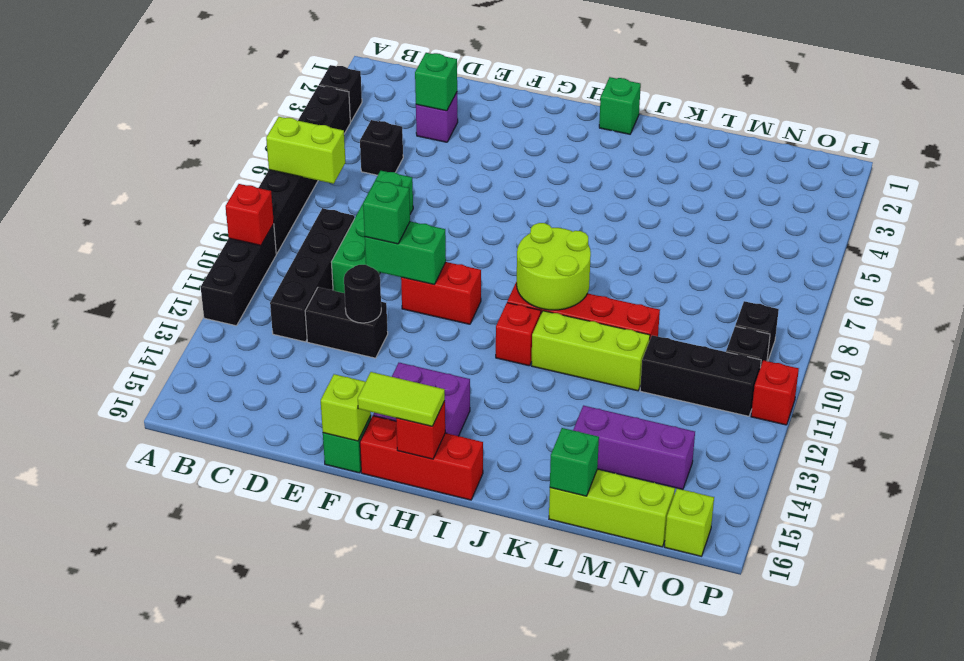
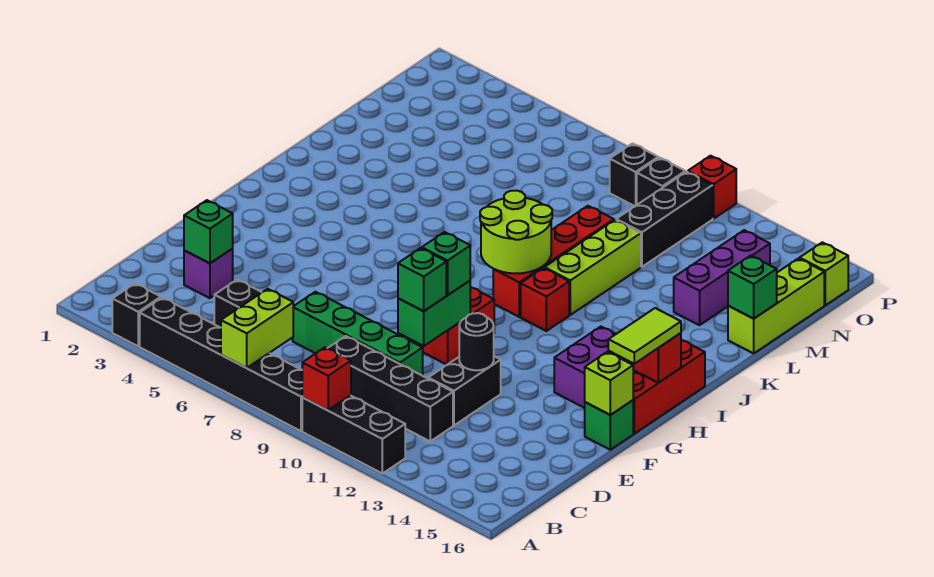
green brick I1 level 1 -> green brick F10 level 3

